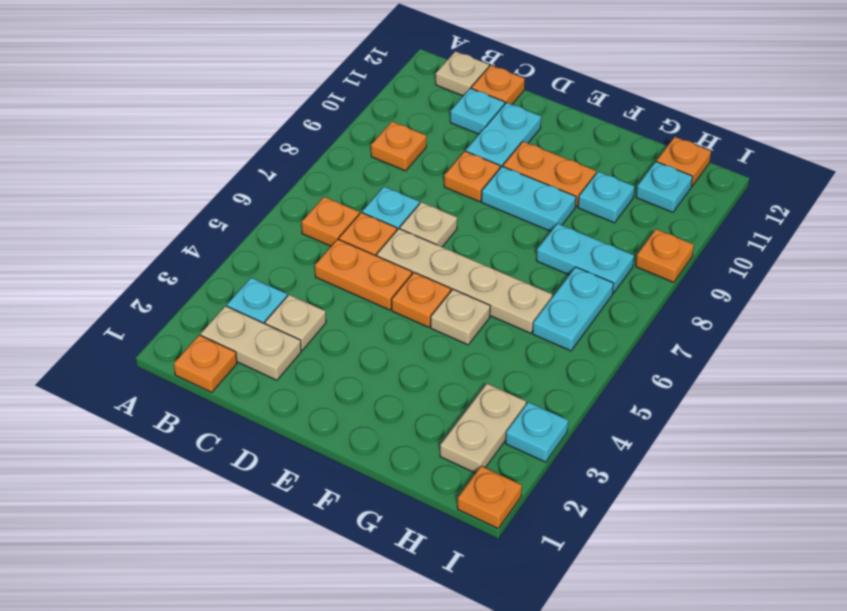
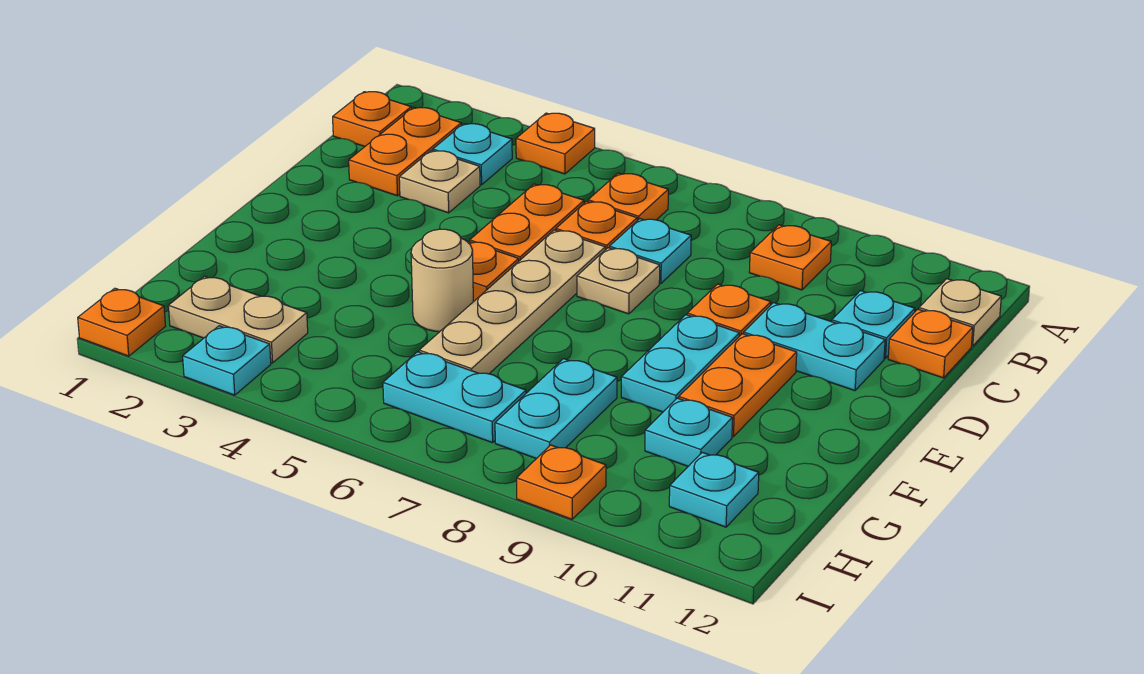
tan plate B2:C2 level 1 -> orange plate B2:C2 level 1
tan plate F5 level 1 -> tan round brick F5 level 1
orange plate H12 level 1 -> orange plate A4 level 1

